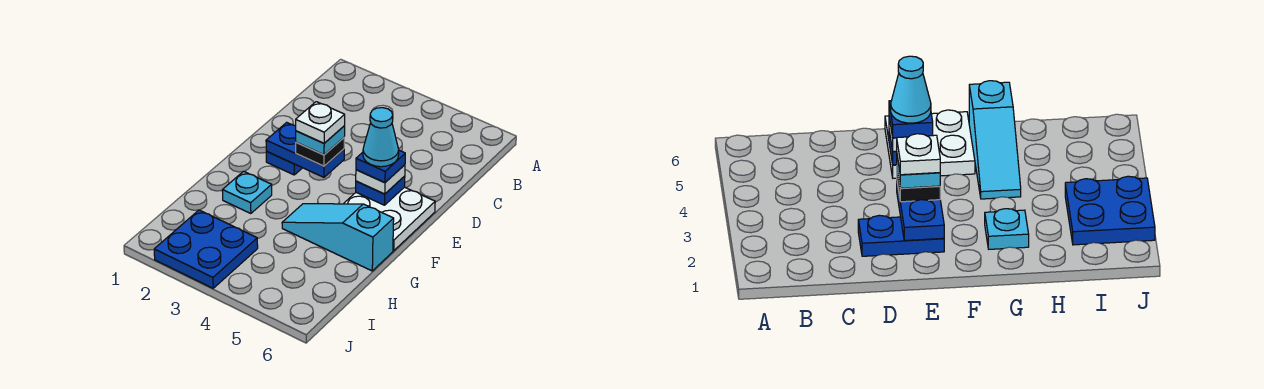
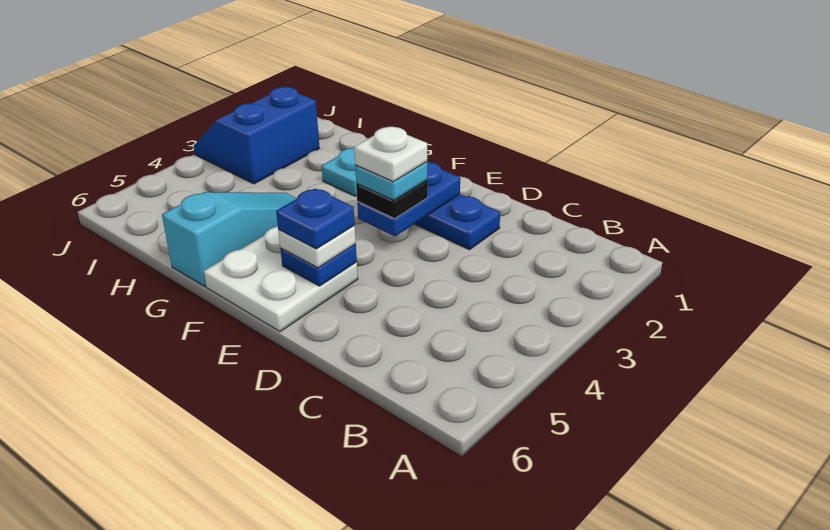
cyan cone E5 level 5 -> none
blue plate I2:J3 level 1 -> blue slope I2:J3 level 1 top I

